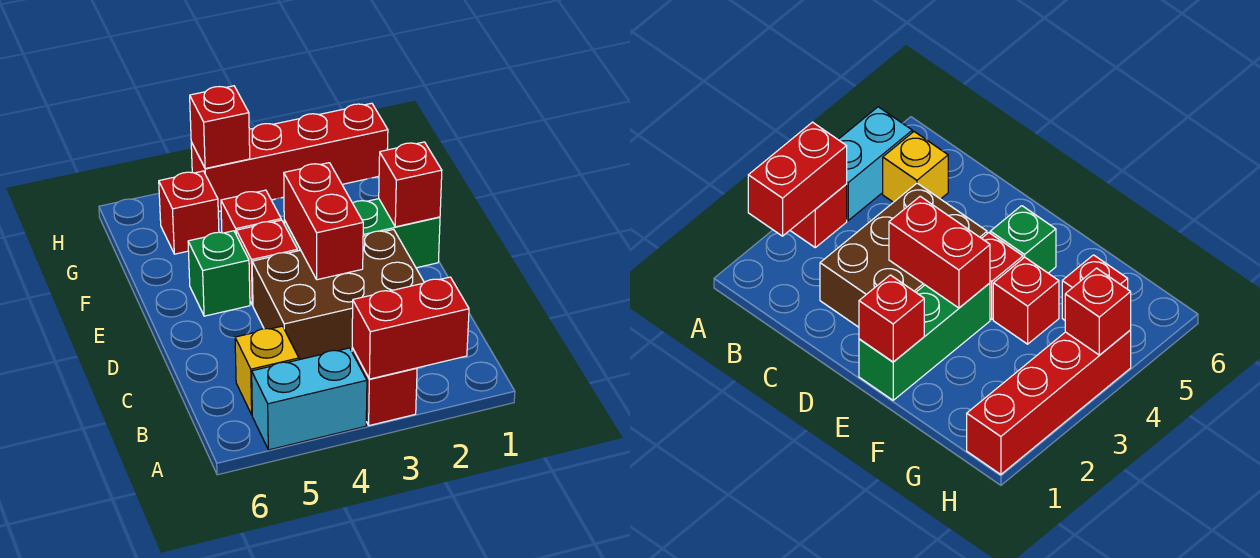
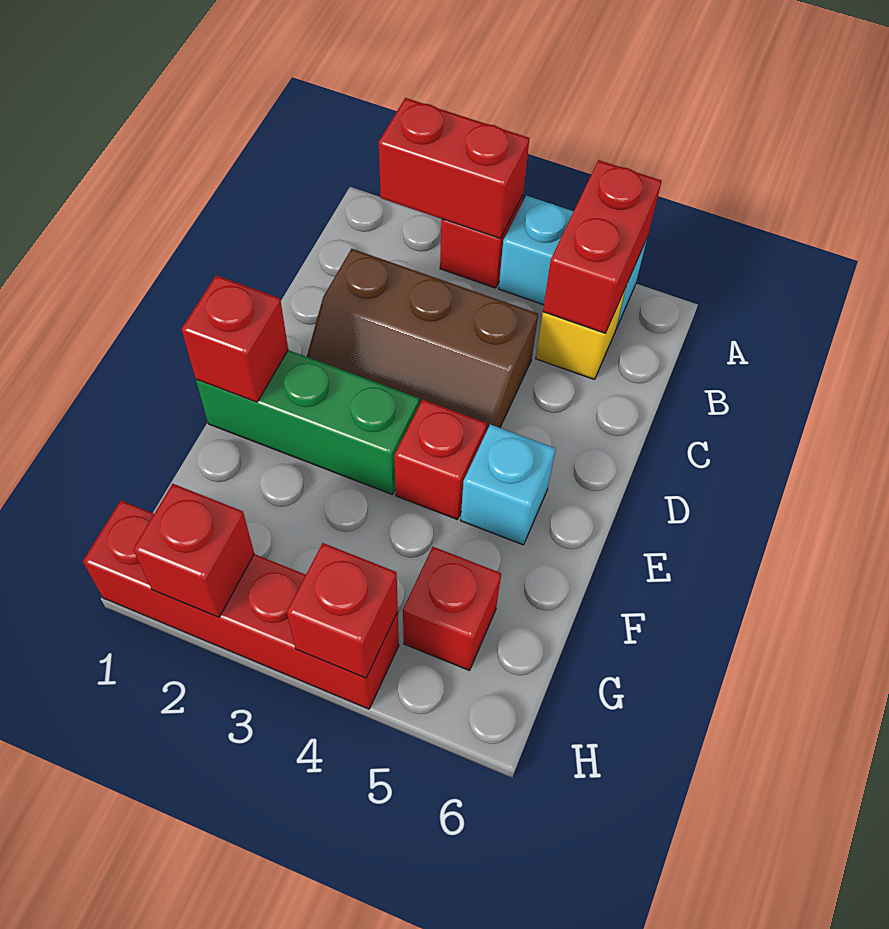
brown brick C2:D4 level 1 -> brown slope C2:D4 level 1 top C
red brick D3:E3 level 2 -> red brick A5:B5 level 2
green brick E5 level 1 -> cyan brick E5 level 1
red brick F4 level 1 -> red brick H2 level 2

